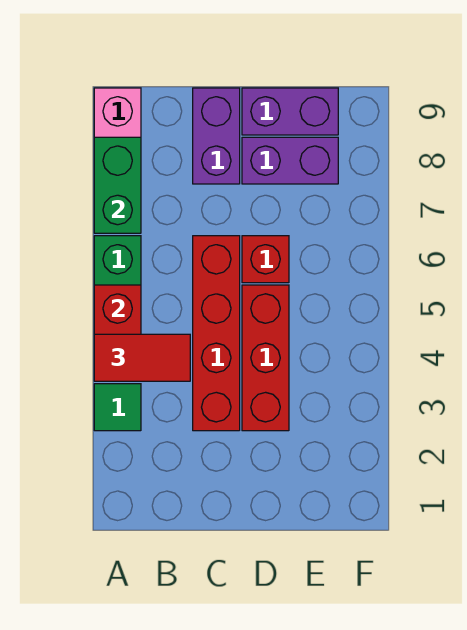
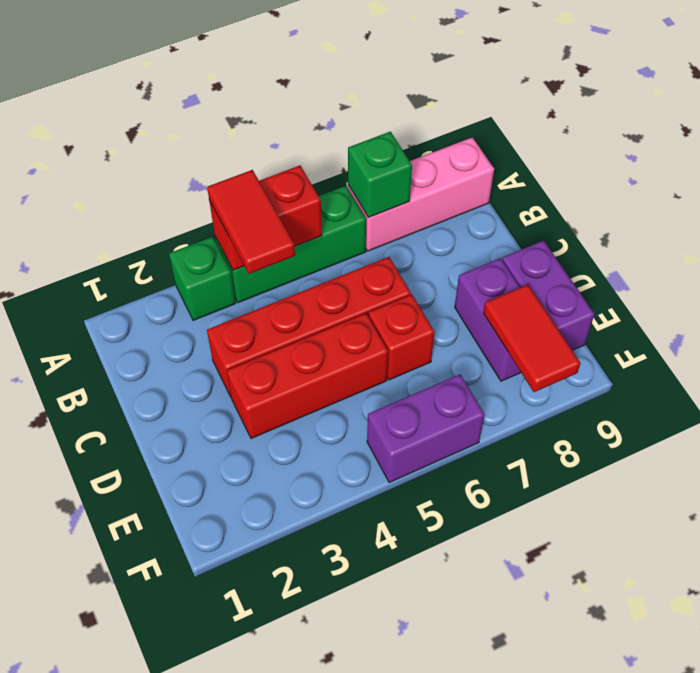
green tile A3 level 1 -> green brick A3 level 1
green brick A7:A8 level 2 -> green brick A7 level 2
purple brick C8:C9 level 1 -> purple brick F5:F6 level 1
none -> red tile E8:F8 level 2

